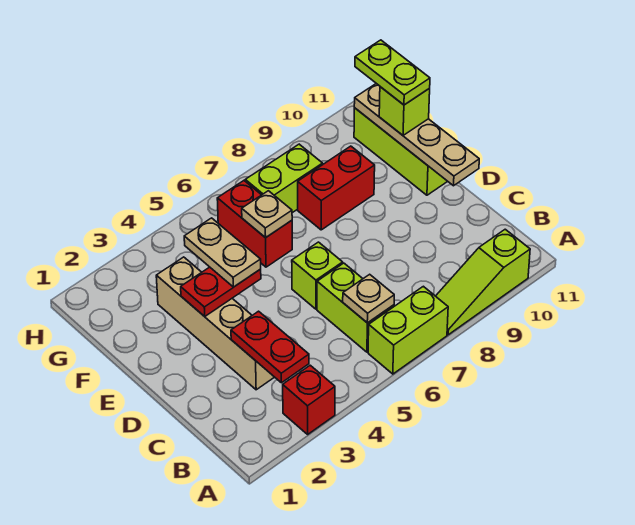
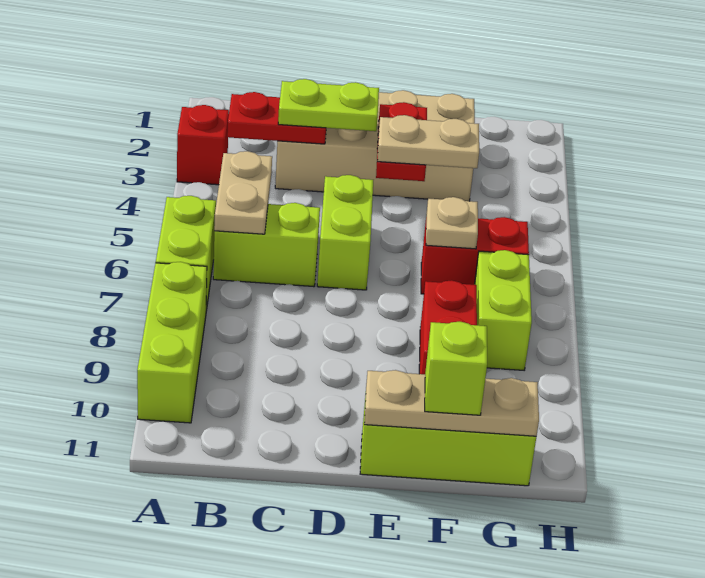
lime slope A8:A10 level 1 top 10 -> lime brick A8:A10 level 1
tan plate B6 level 2 -> tan plate B5:B6 level 2
tan brick C3:F3 level 1 -> tan brick C2:F3 level 1
lime brick D6 level 1 -> lime brick D5:D6 level 1
tan plate D11:G11 level 2 -> tan plate E11:G11 level 2
lime plate F11:G11 level 4 -> lime plate C3:D3 level 3

